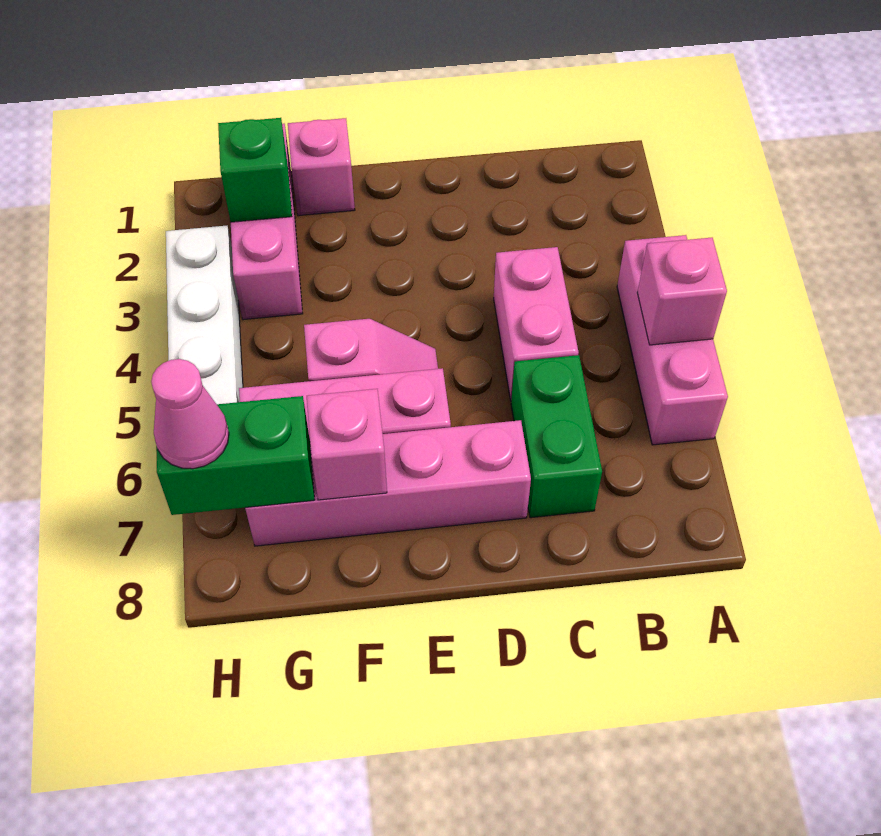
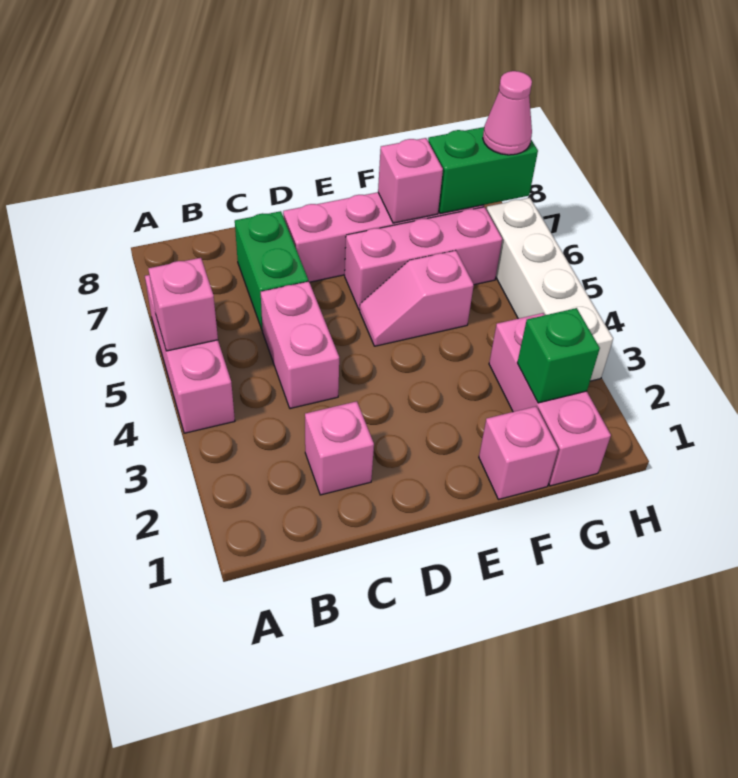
none -> pink brick C2 level 1

